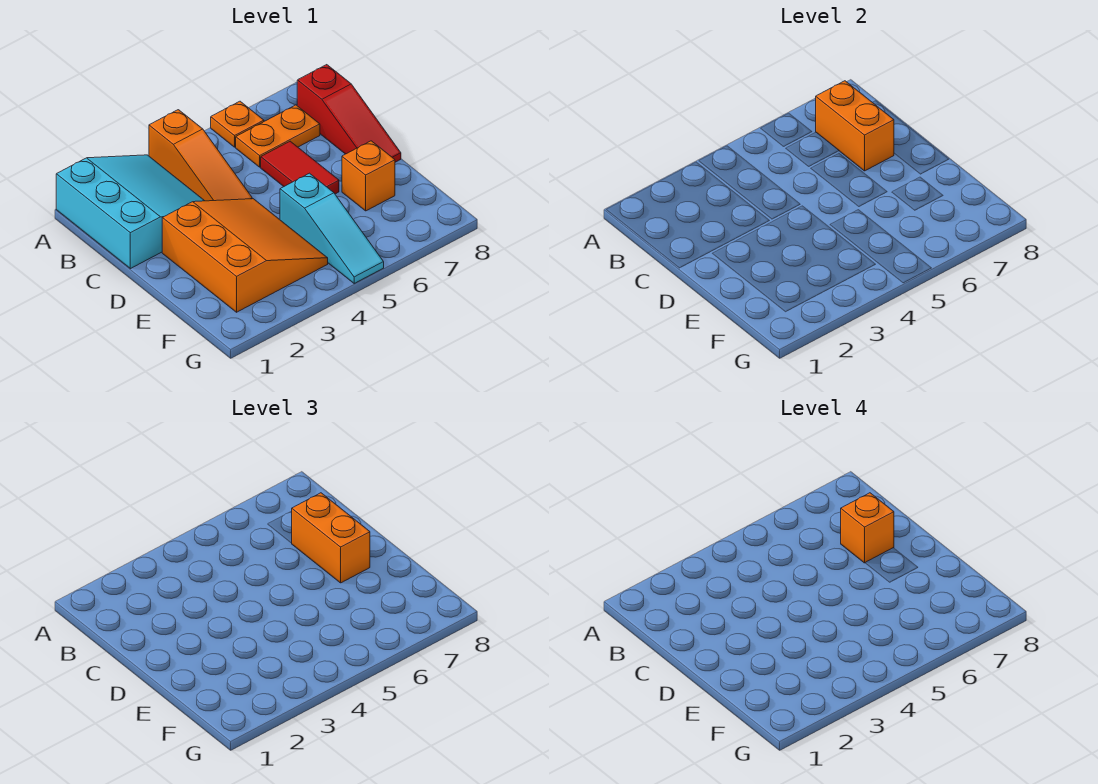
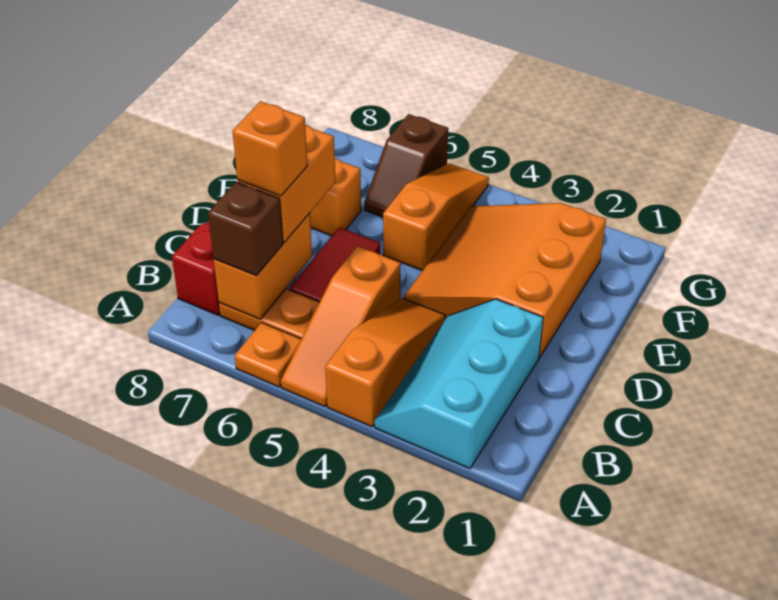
cyan slope A1:C3 level 1 top 1 -> cyan slope A2:C3 level 1 top 2
none -> orange slope A5:C5 level 1 top C
none -> brown brick B7 level 3
cyan slope E5:G5 level 1 top E -> orange slope E5:G5 level 1 top E
none -> brown slope F6:G6 level 1 top G

